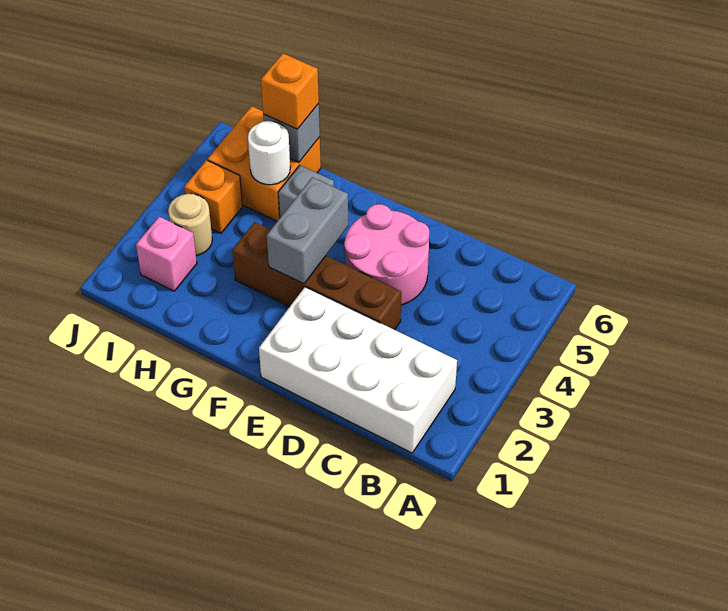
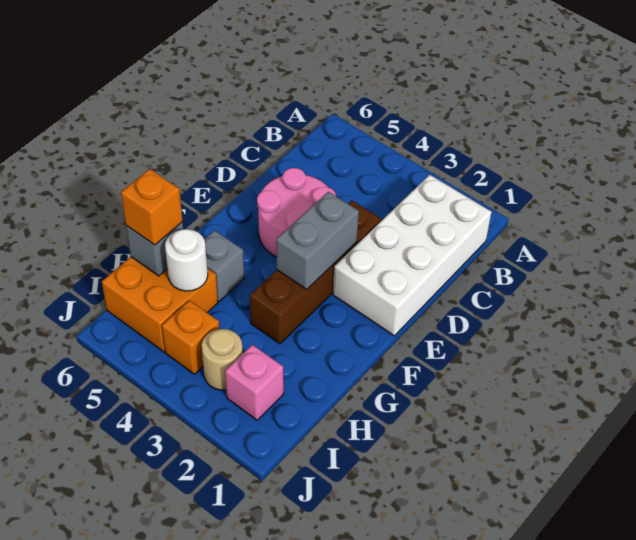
grey brick F3:F4 level 2 -> grey brick E3:F3 level 2

